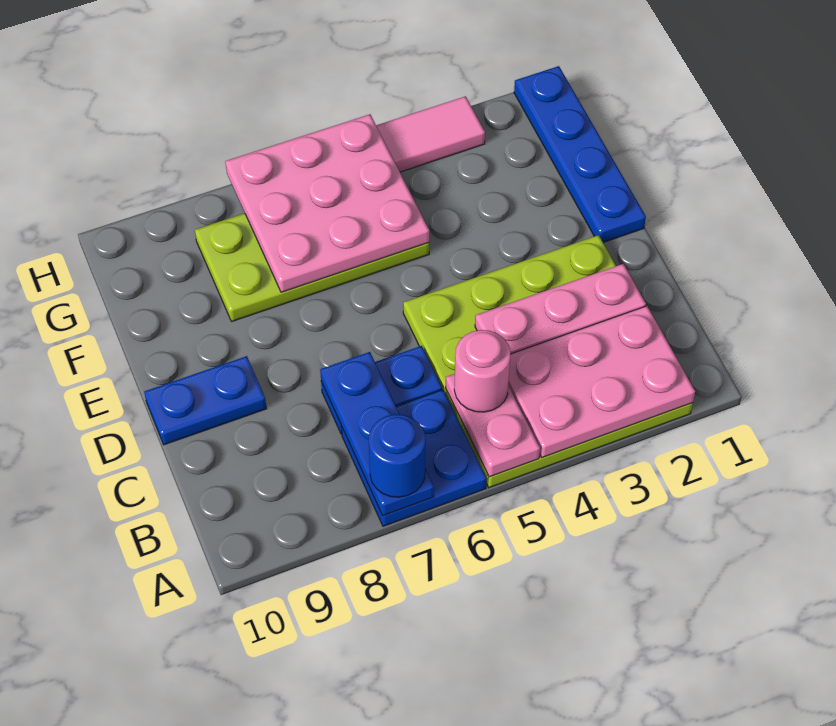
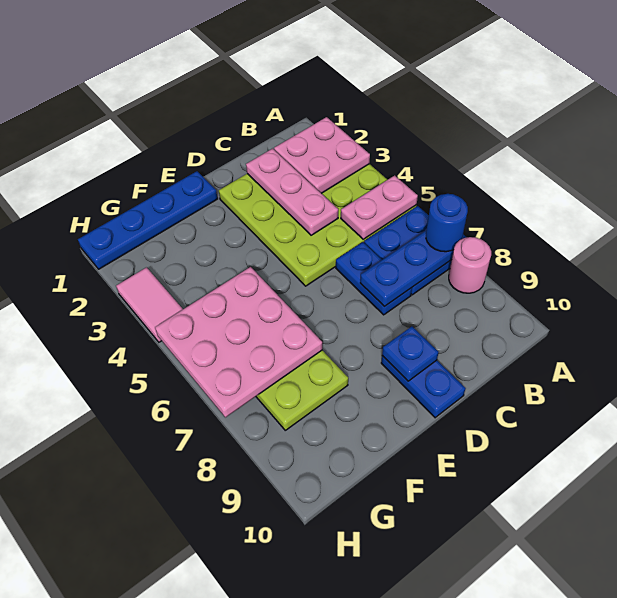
pink plate A2:B4 level 2 -> pink plate A2:B3 level 2
pink round brick B5 level 3 -> pink round brick A8 level 1
none -> blue plate D9 level 2

